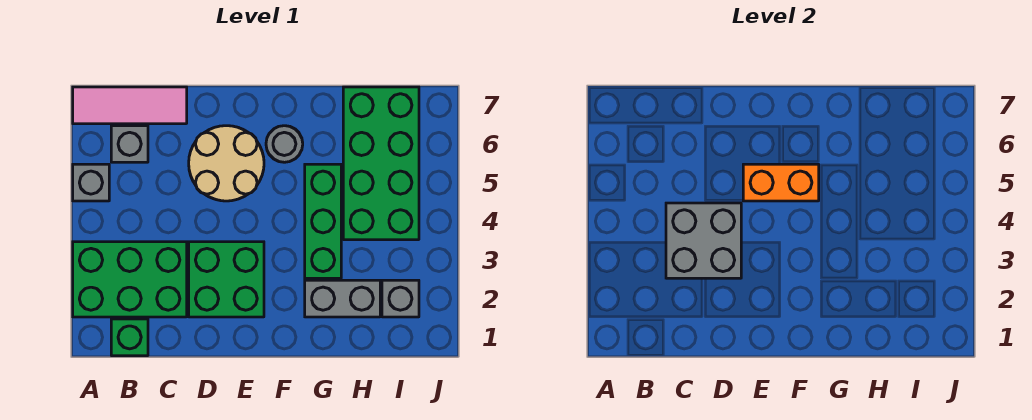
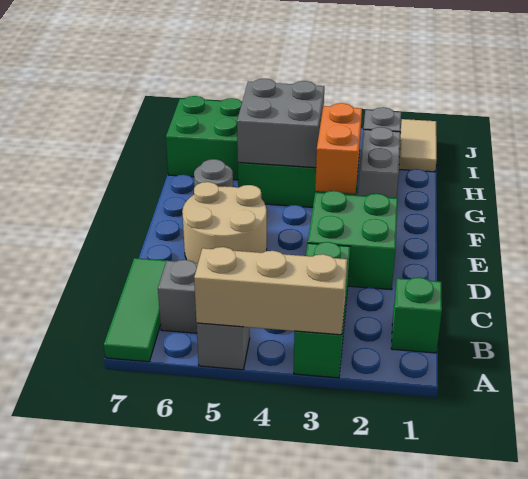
green brick A2:C3 level 1 -> green brick A3:C3 level 1
none -> tan brick A3:A5 level 2
pink tile A7:C7 level 1 -> green tile A7:C7 level 1
grey brick C3:D4 level 2 -> grey brick G4:H5 level 2
orange brick E5:F5 level 2 -> orange brick F3:G3 level 2
none -> tan tile I1:J1 level 1

